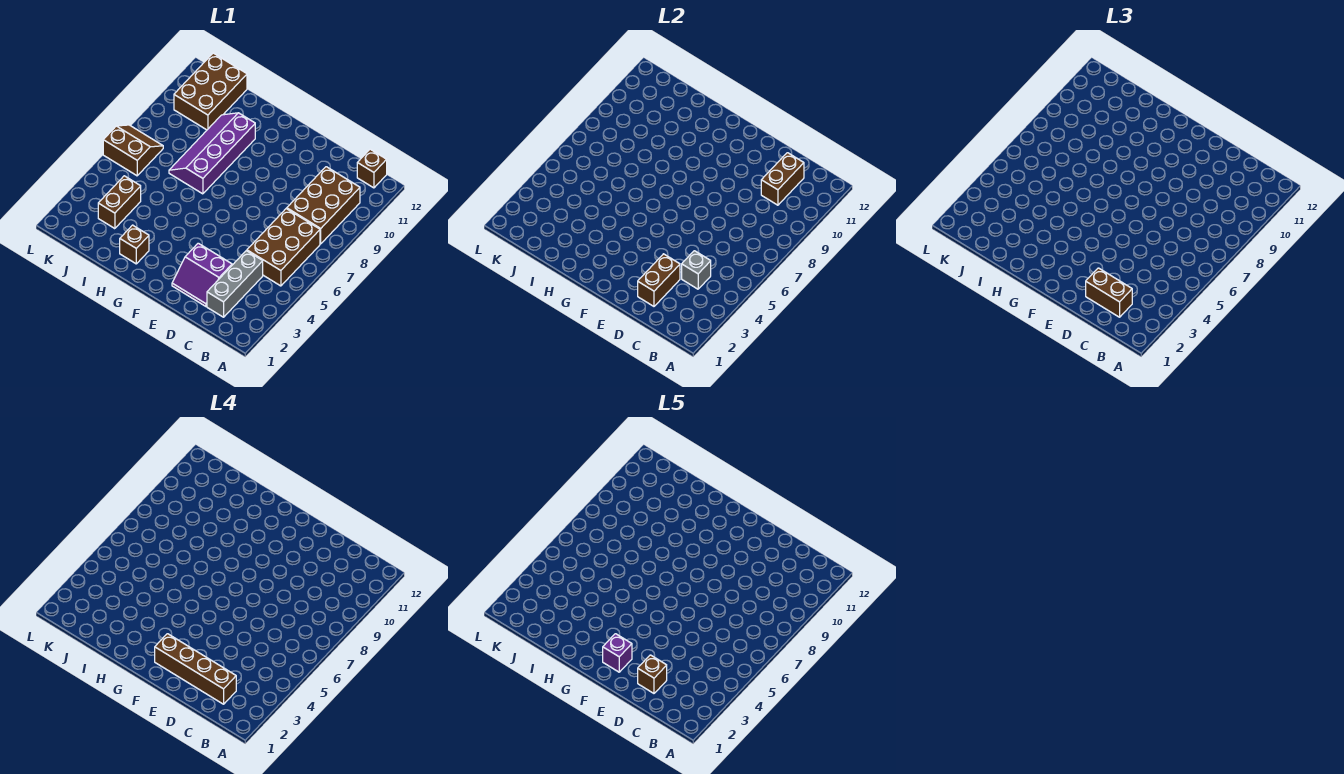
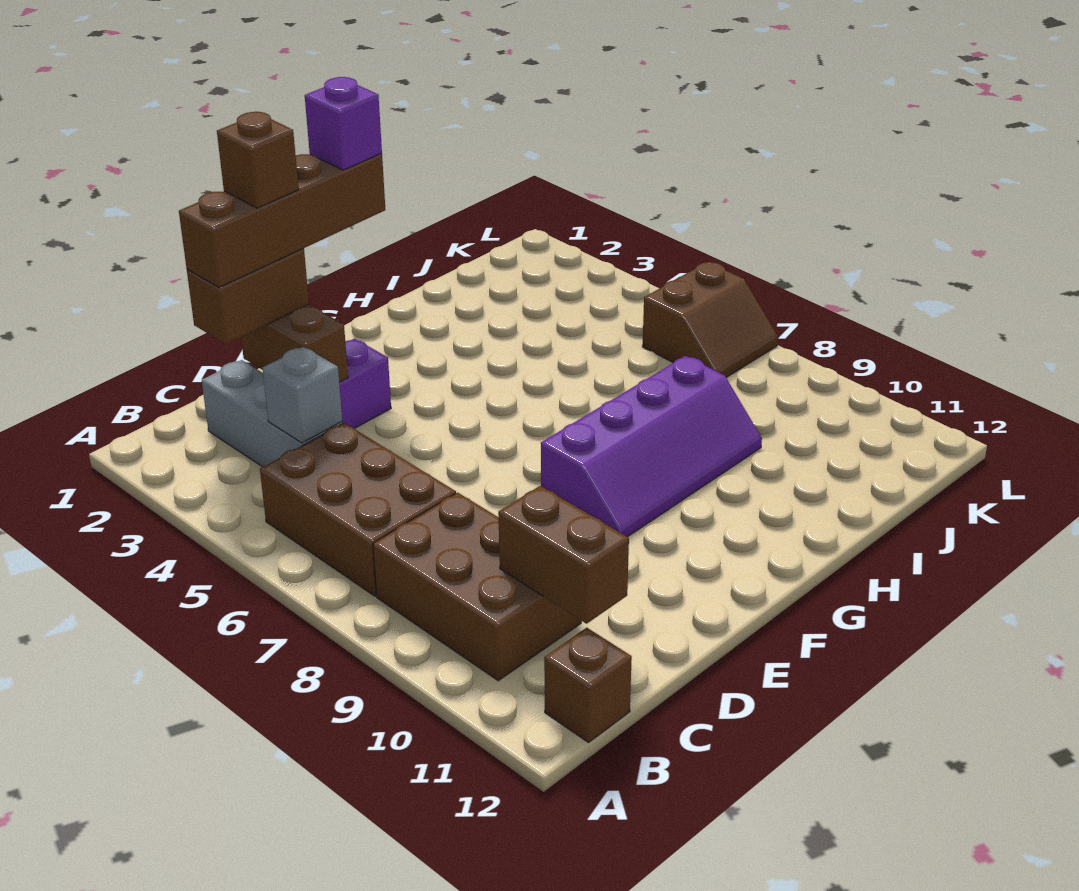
brown brick H2 level 1 -> none
purple slope H7:I10 level 1 top H -> purple slope F8:I9 level 1 top 8
brown brick J3:J4 level 1 -> none
brown brick J10:K12 level 1 -> none

